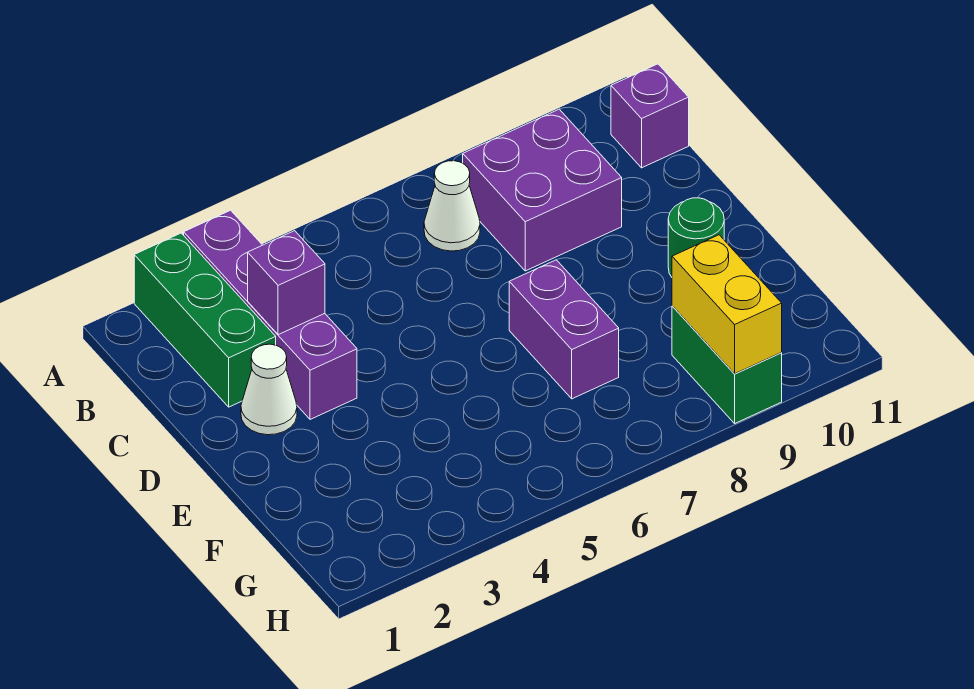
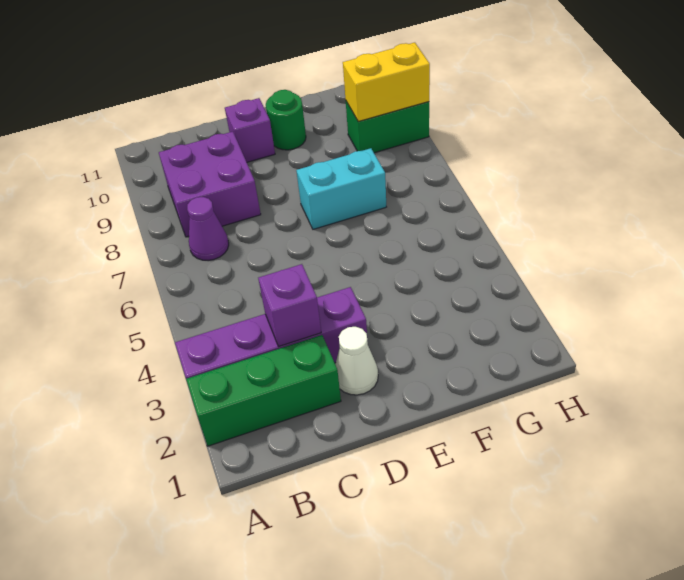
white cone B7 level 1 -> purple cone B7 level 1
purple brick B11 level 1 -> purple brick D10 level 1
purple brick E7:F7 level 1 -> cyan brick E7:F7 level 1

